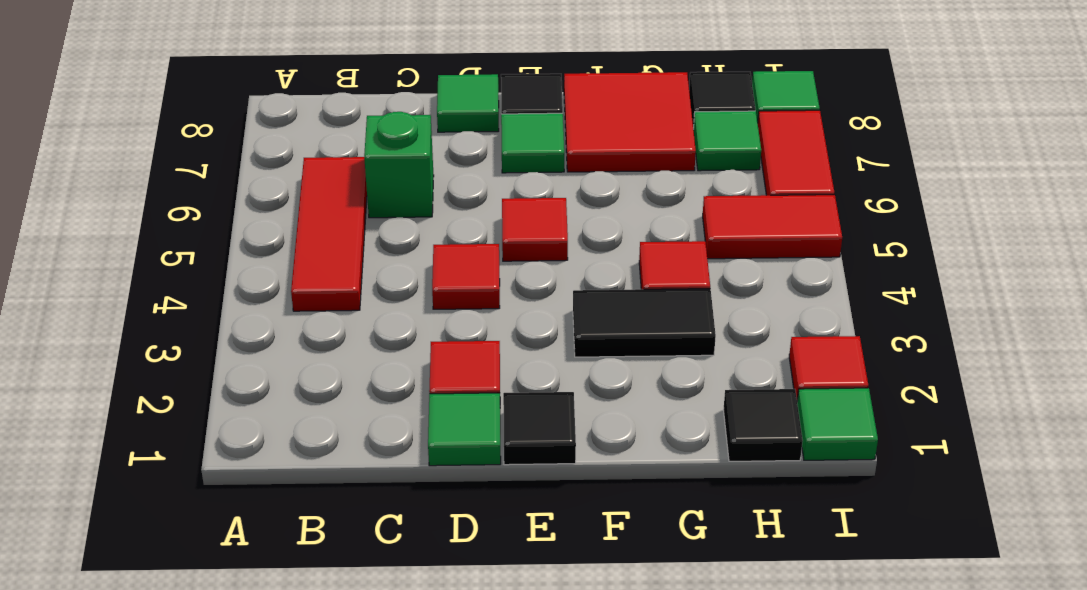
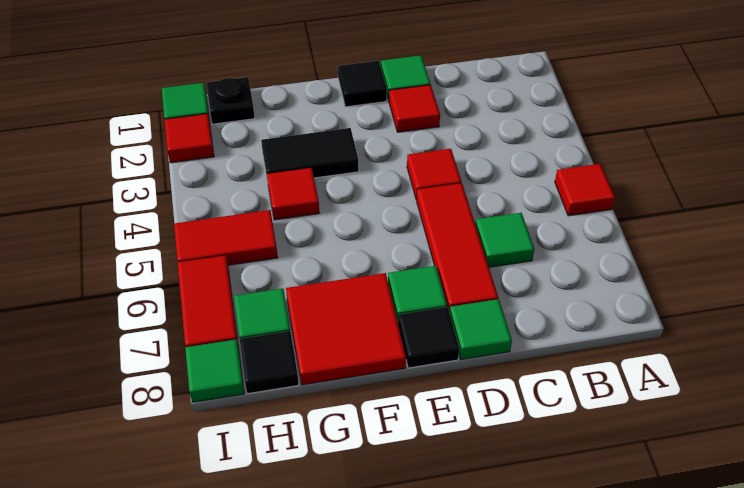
red tile B4:B6 level 1 -> red tile D5:D7 level 1
green brick C6 level 1 -> green tile C6 level 1
red tile E5 level 1 -> red tile A5 level 1
black tile H1 level 1 -> black plate H1 level 1

